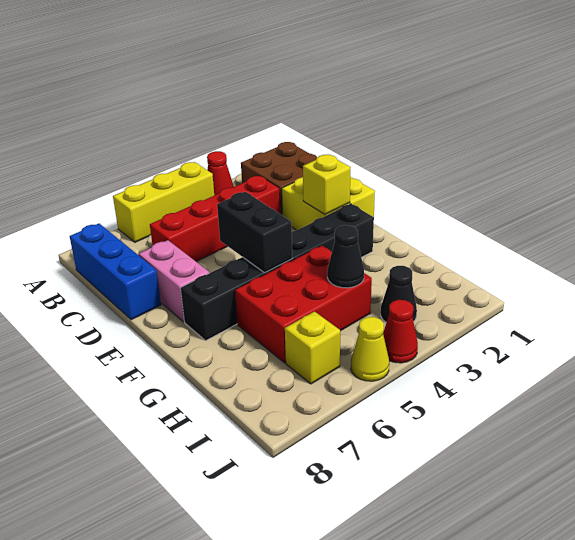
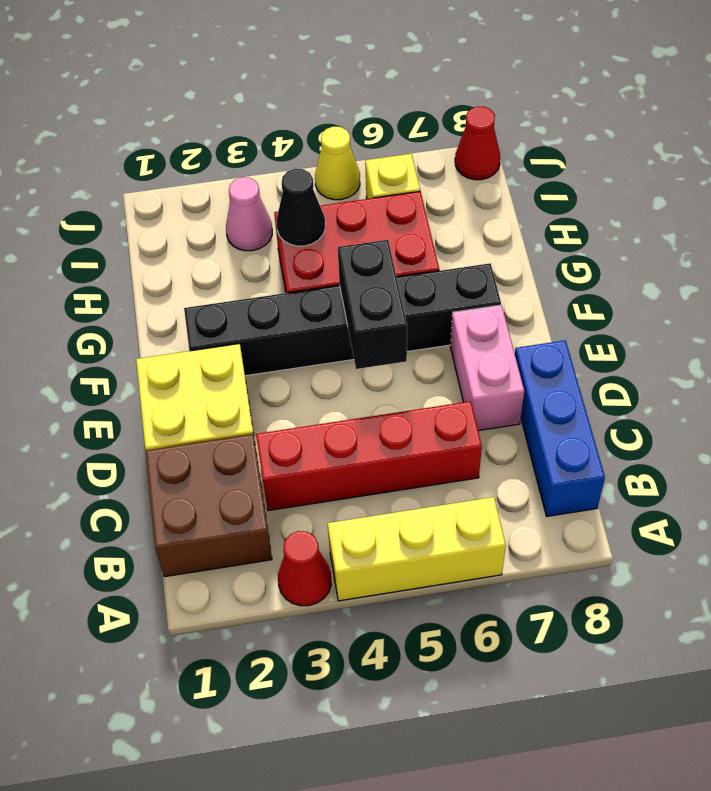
yellow brick E2 level 2 -> none
black cone I3 level 1 -> pink cone I3 level 1
red cone J4 level 1 -> red cone J8 level 1

